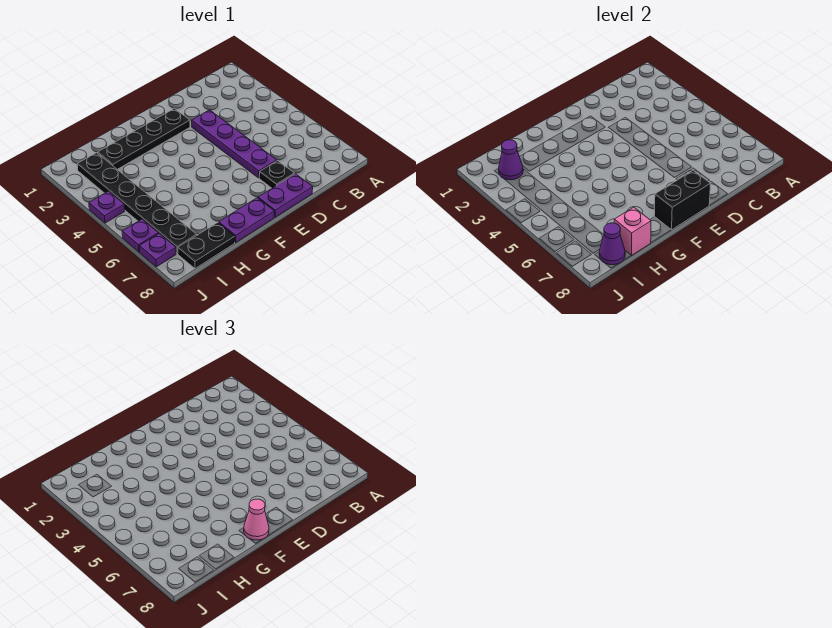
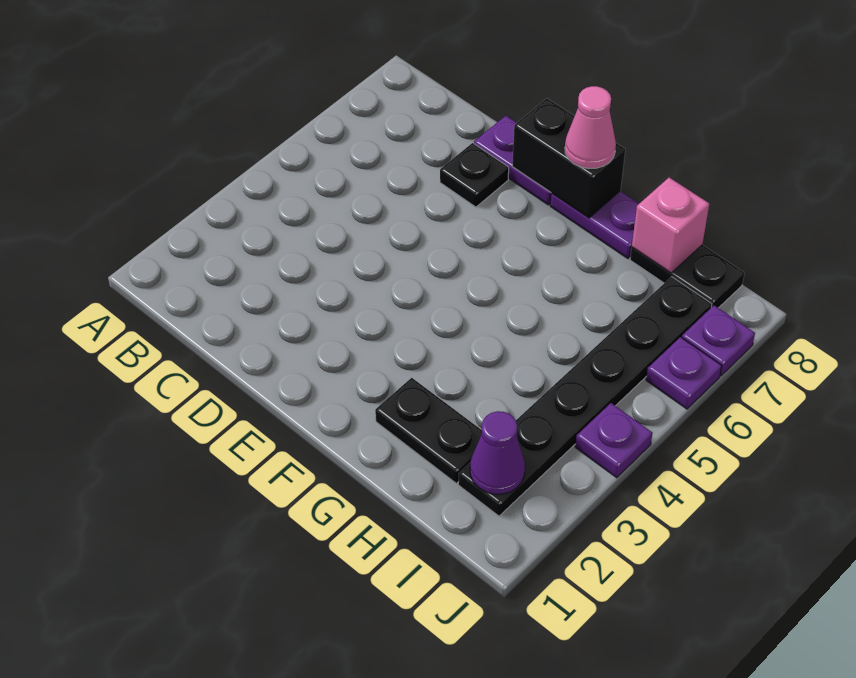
purple plate D3:D6 level 1 -> none
black plate E2:H2 level 1 -> black plate G2:H2 level 1
purple cone I8 level 2 -> none

